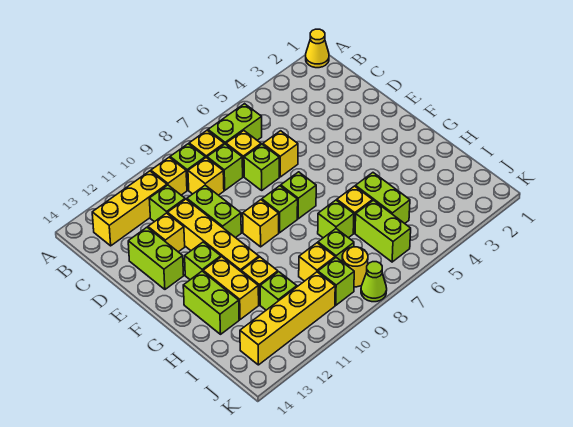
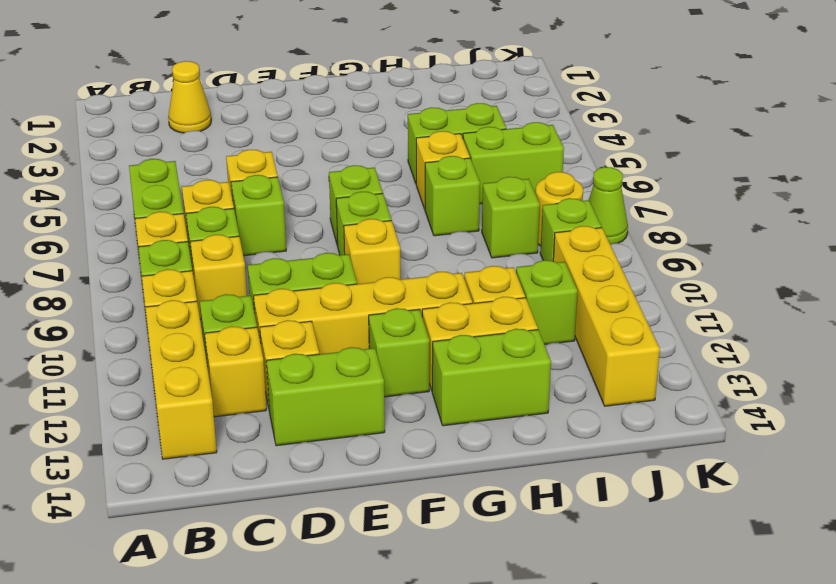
yellow cone A1 level 1 -> yellow cone C2 level 1
yellow brick I9 level 1 -> yellow brick C12 level 1

